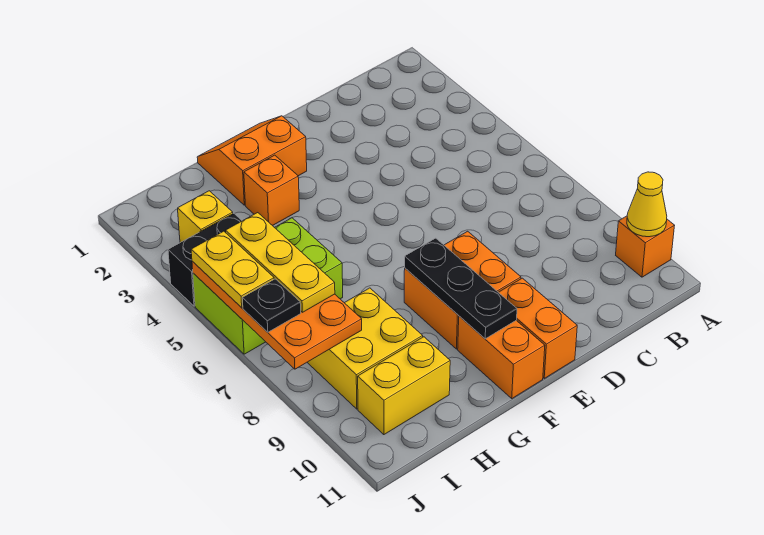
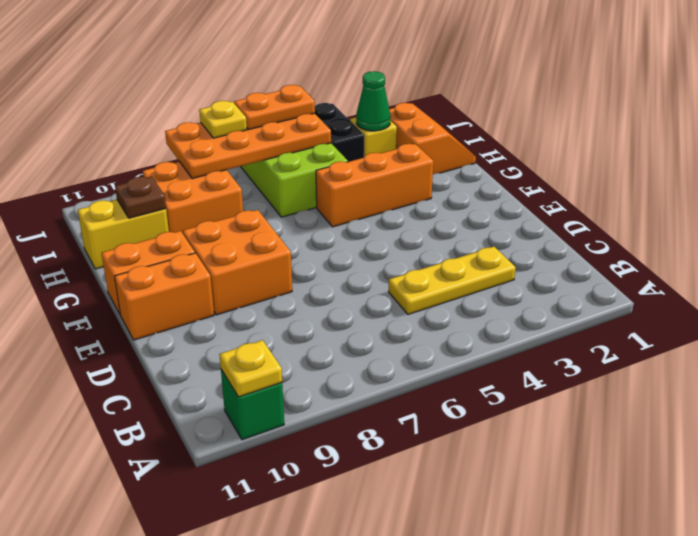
orange brick A10 level 1 -> green brick A10 level 1
yellow cone A10 level 2 -> yellow plate A10 level 2
orange slope F1:G2 level 1 top 2 -> orange slope H1:I2 level 1 top 2
black plate F8:F10 level 2 -> none
orange brick G3 level 1 -> orange brick G3:G5 level 1
yellow brick H8:I9 level 1 -> orange brick H8:I9 level 1
yellow brick H10:I10 level 1 -> yellow brick H10:H11 level 1
none -> brown plate H10 level 2
none -> green cone I3 level 2
yellow plate I5:I7 level 3 -> yellow plate C3:C5 level 1
yellow plate J5:J6 level 3 -> orange plate J5:J6 level 3
black plate J7 level 3 -> yellow plate J7 level 3

